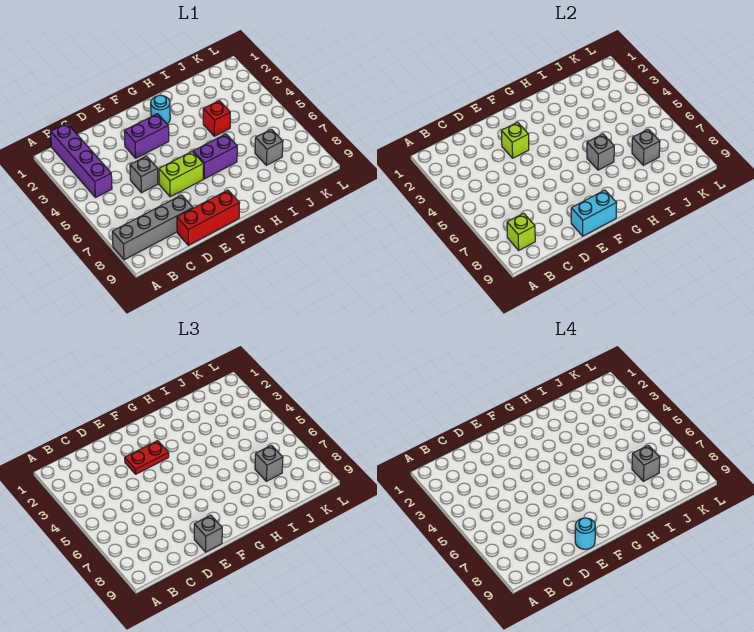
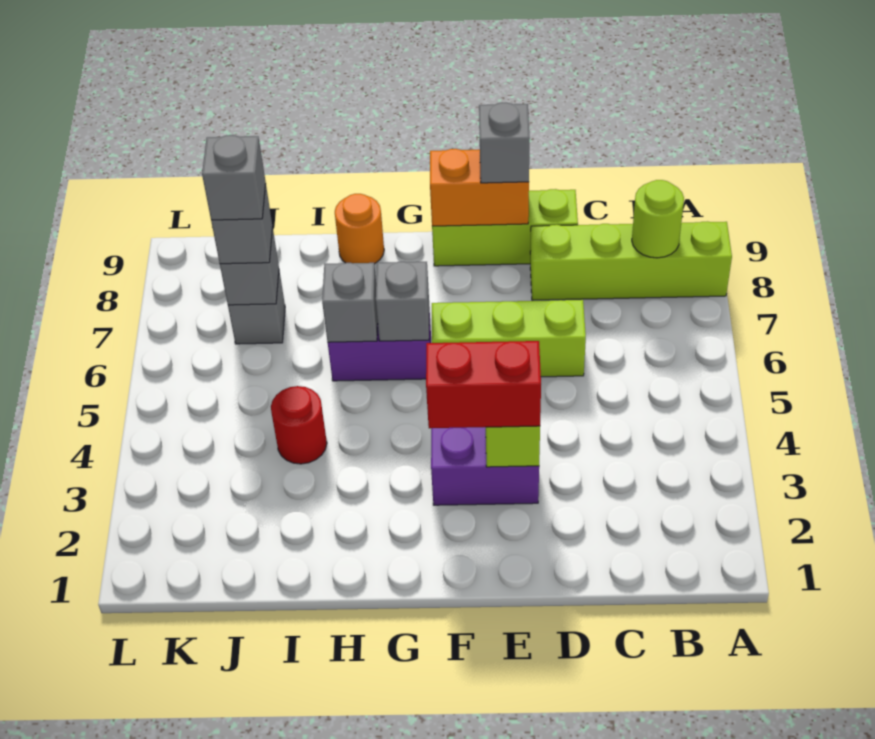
grey brick A8:D8 level 1 -> lime brick A8:D8 level 1
purple brick B1:B4 level 1 -> none
lime brick B8 level 2 -> lime round brick B8 level 2
grey brick D5 level 1 -> grey brick G6 level 2
red brick D9:F9 level 1 -> lime brick D9:F9 level 1
red plate E3:F3 level 3 -> red brick E3:F3 level 3
lime brick E6:F6 level 1 -> lime brick D6:F6 level 1
cyan brick E9:F9 level 2 -> orange brick E9:F9 level 2
cyan round brick E9 level 4 -> none
cyan round brick G2 level 1 -> none
none -> orange round brick H9 level 1
red brick I4 level 1 -> red round brick I4 level 1

